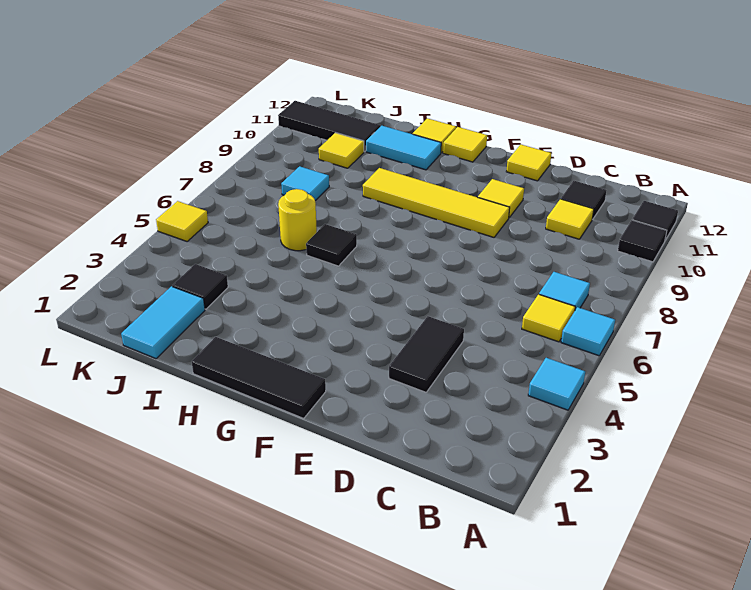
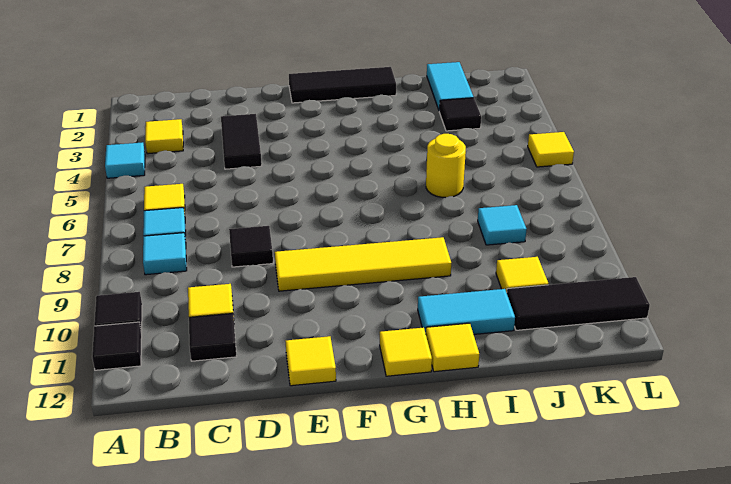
cyan tile A6 level 1 -> cyan tile B8 level 1
yellow tile E10 level 1 -> yellow tile B3 level 1
black tile H6 level 1 -> black tile D8 level 1

